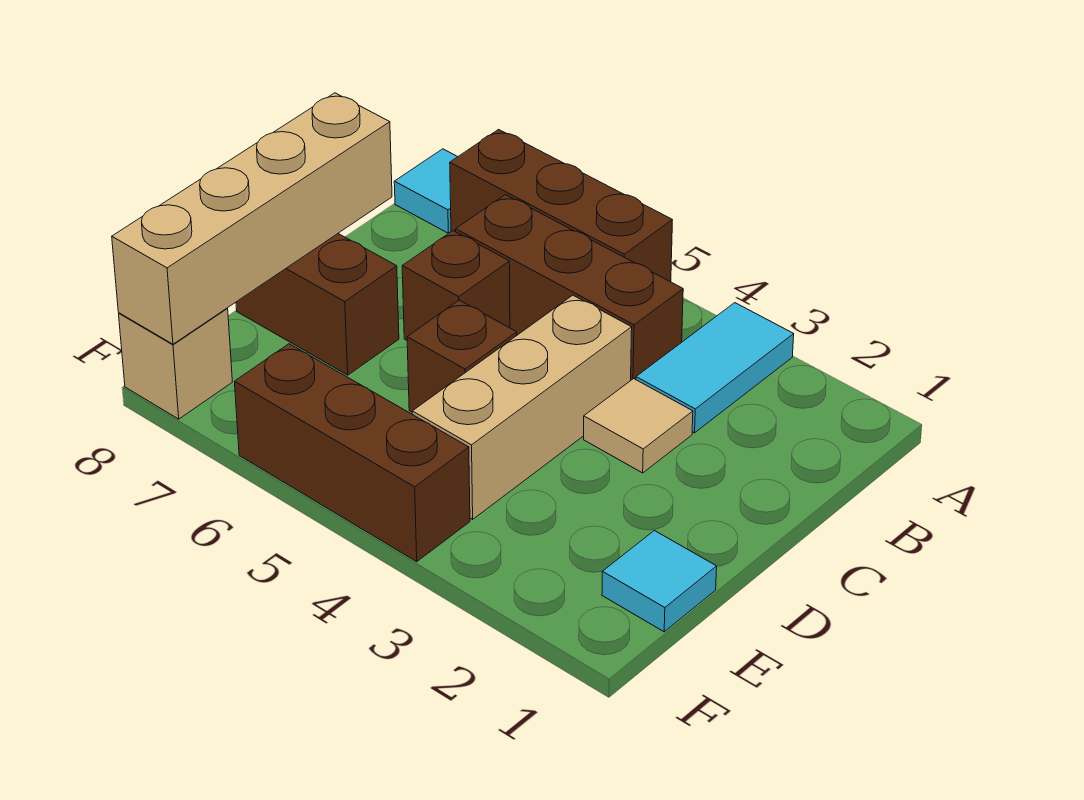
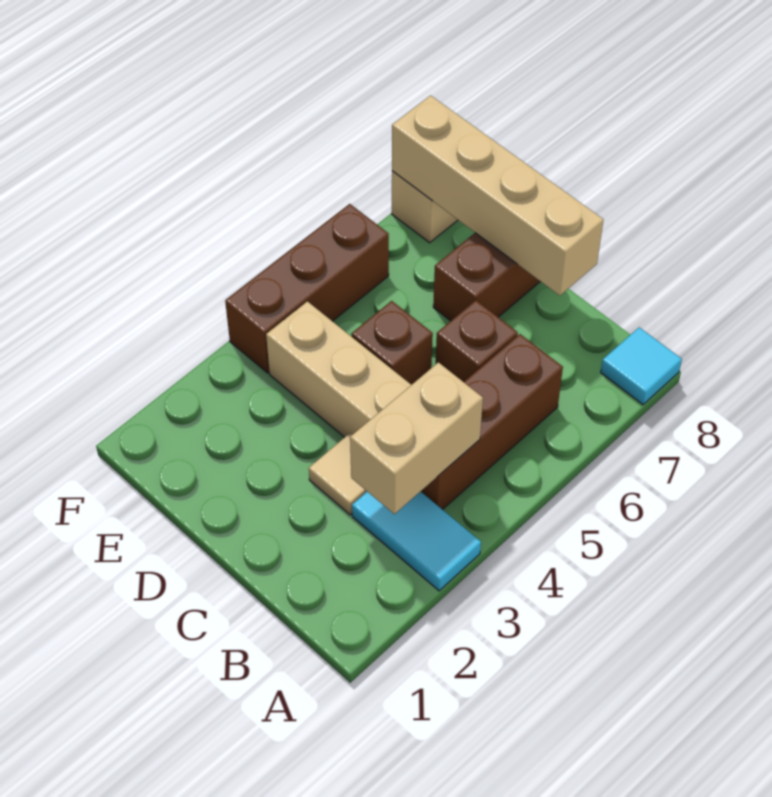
brown brick A5:A7 level 1 -> none
none -> tan brick B3:B4 level 2
cyan tile E1 level 1 -> none

